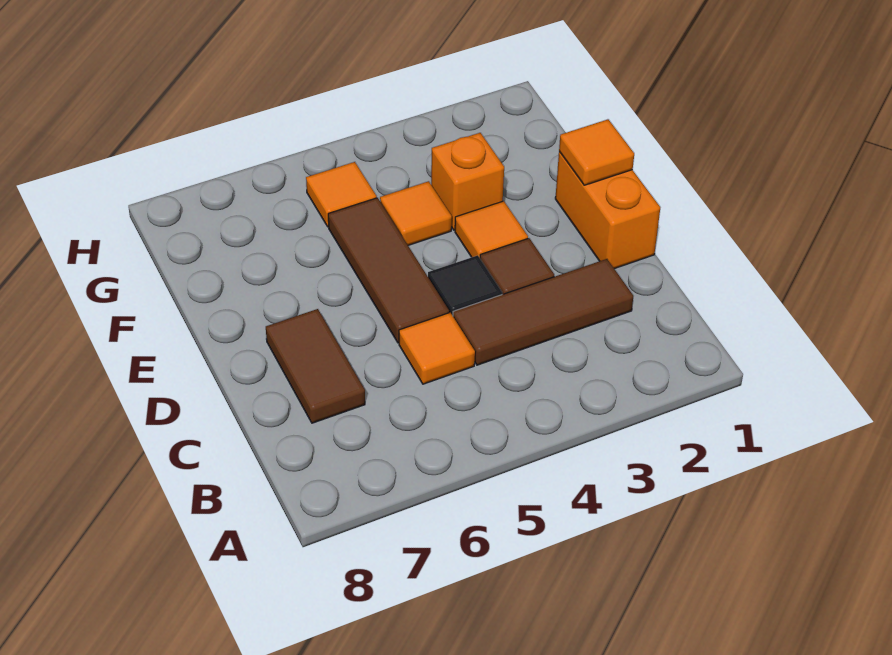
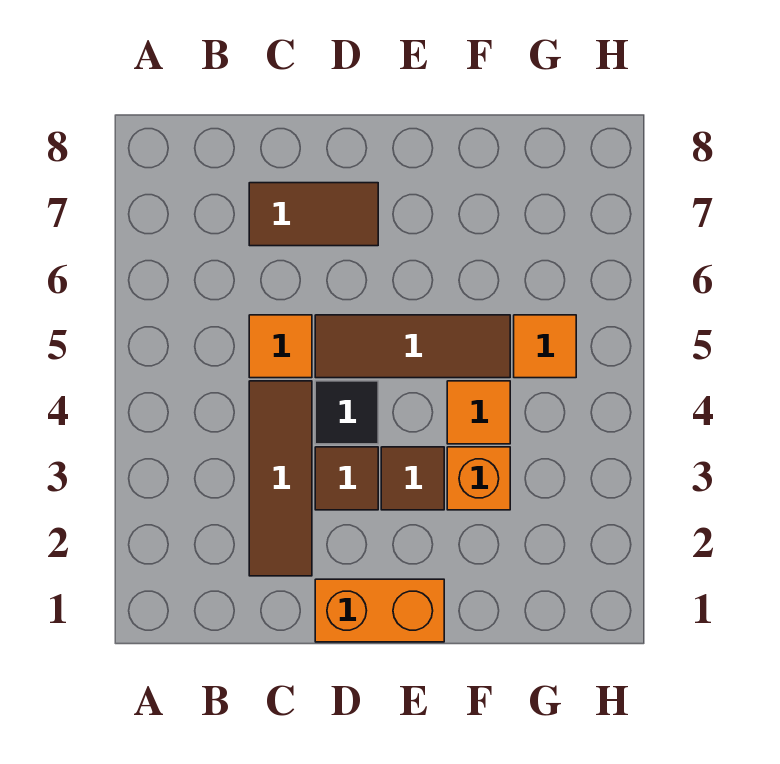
orange tile E1 level 2 -> none
orange tile E3 level 1 -> brown tile E3 level 1

